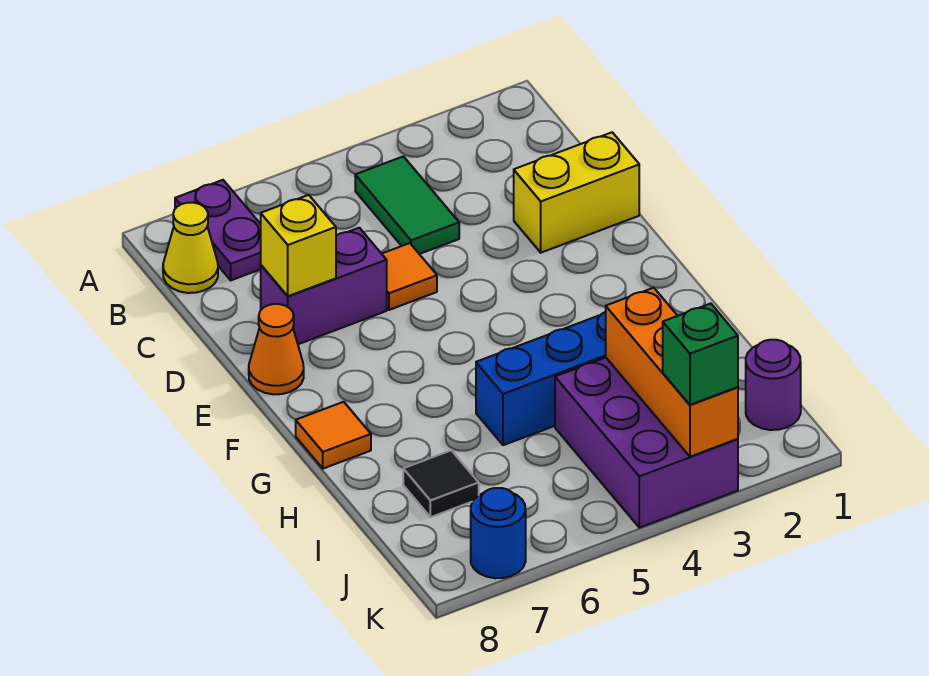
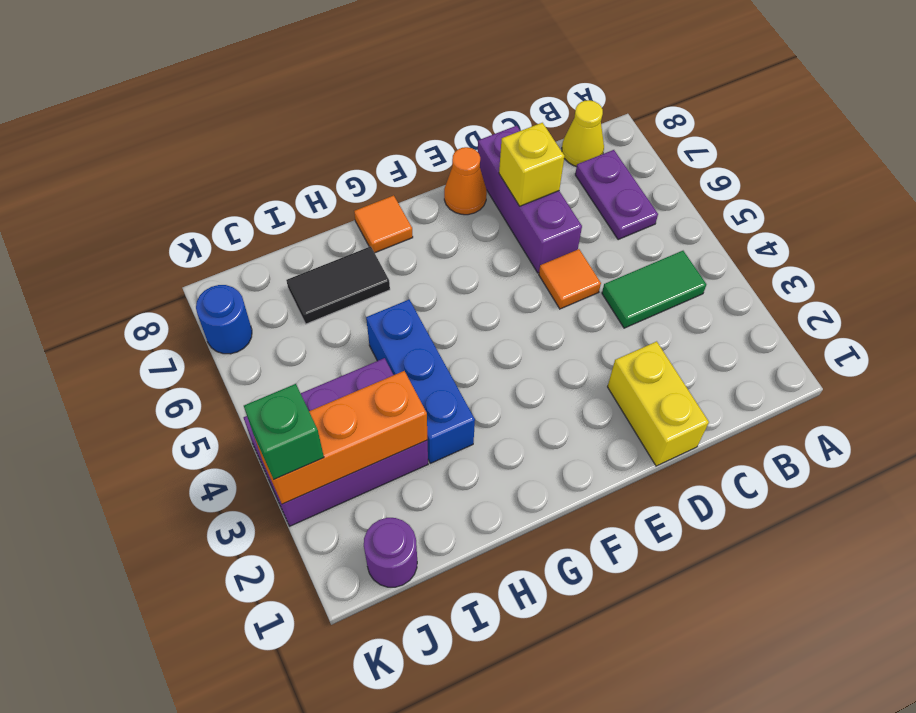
purple plate A7:B7 level 1 -> purple plate B6:B7 level 1
purple brick D6:D7 level 1 -> purple brick D6:D8 level 1
black tile I7 level 1 -> black tile H7:I7 level 1

